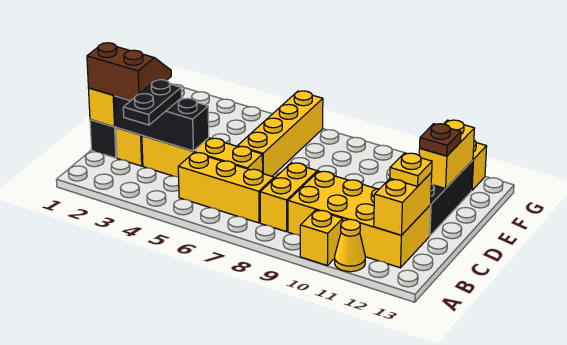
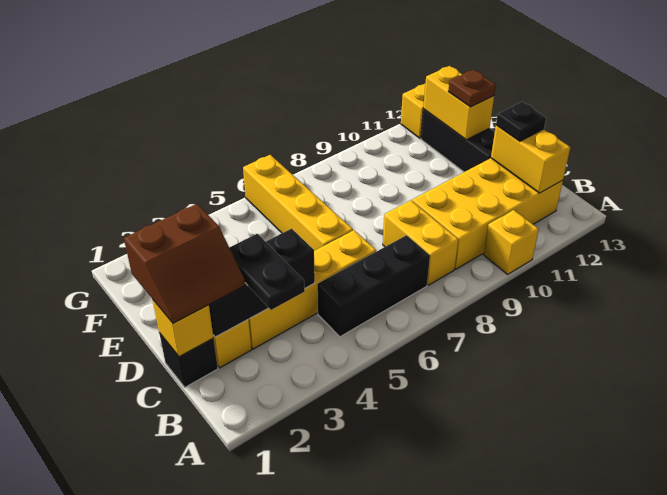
yellow cone A11 level 1 -> none
yellow brick B5:B7 level 1 -> black brick B5:B7 level 1
brown slope C1:D2 level 3 top C -> brown slope C1:D2 level 3 top D
yellow plate C12 level 3 -> black plate C12 level 3

